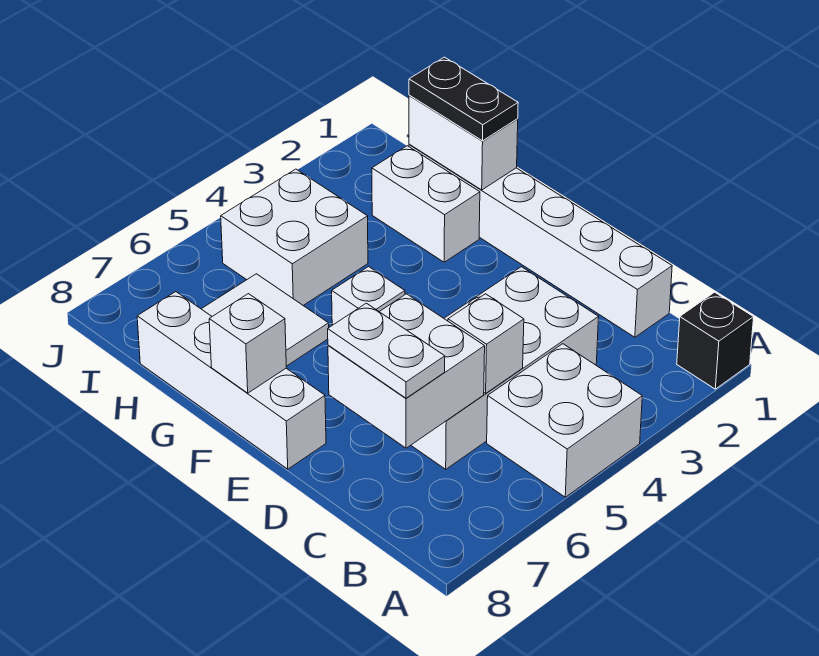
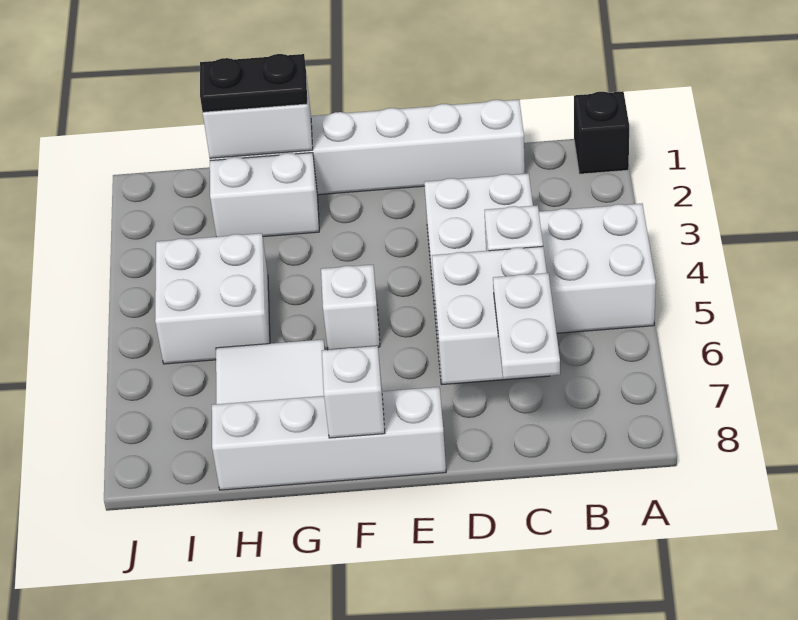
white plate C7:D7 level 3 -> white plate C7:C8 level 3

